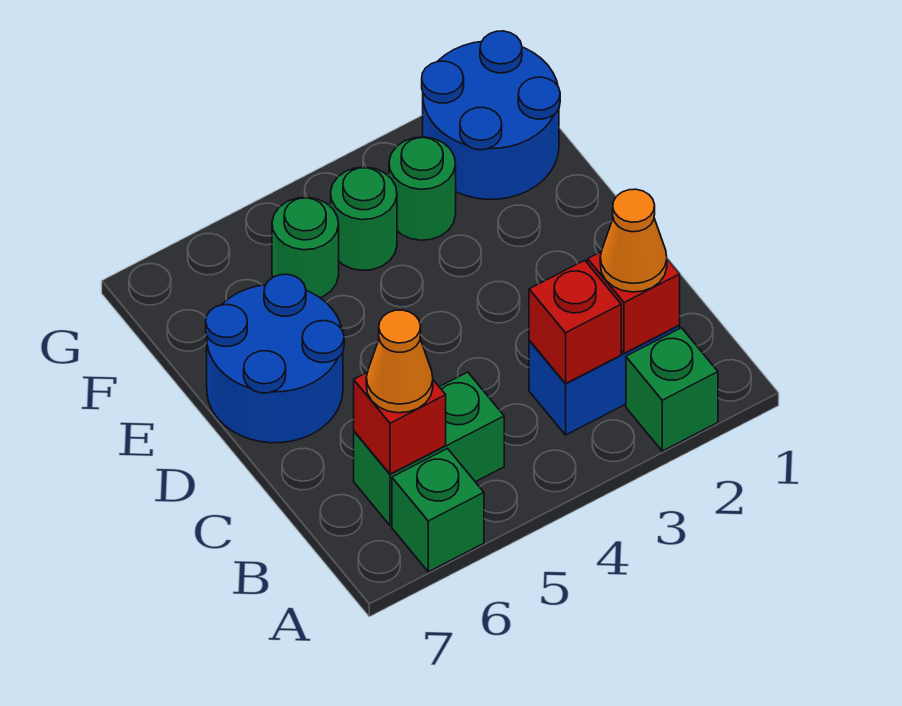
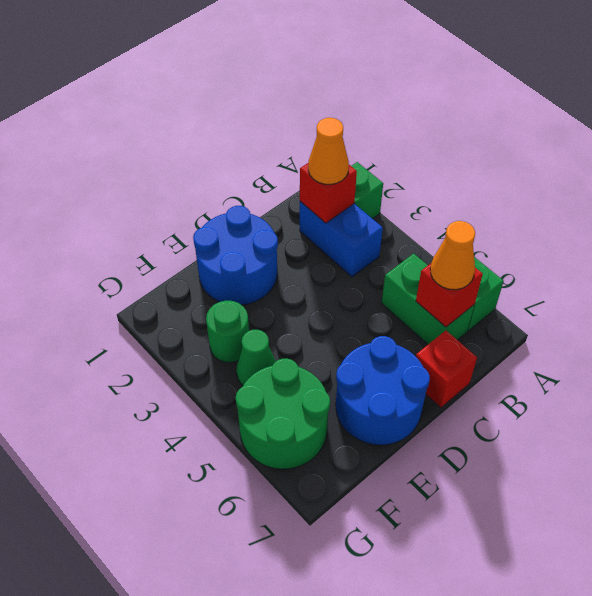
red brick B3 level 2 -> red brick C7 level 1
blue round brick F1:G2 level 1 -> blue round brick D1:E2 level 1
green round brick F4 level 1 -> green cone F4 level 1
green round brick F5 level 1 -> green round brick F5:G6 level 1

